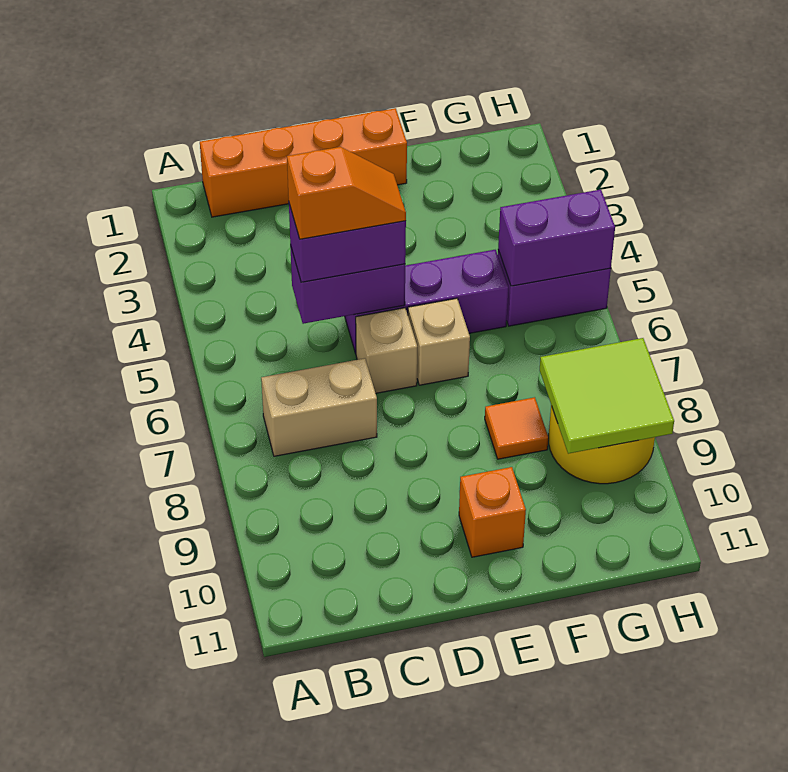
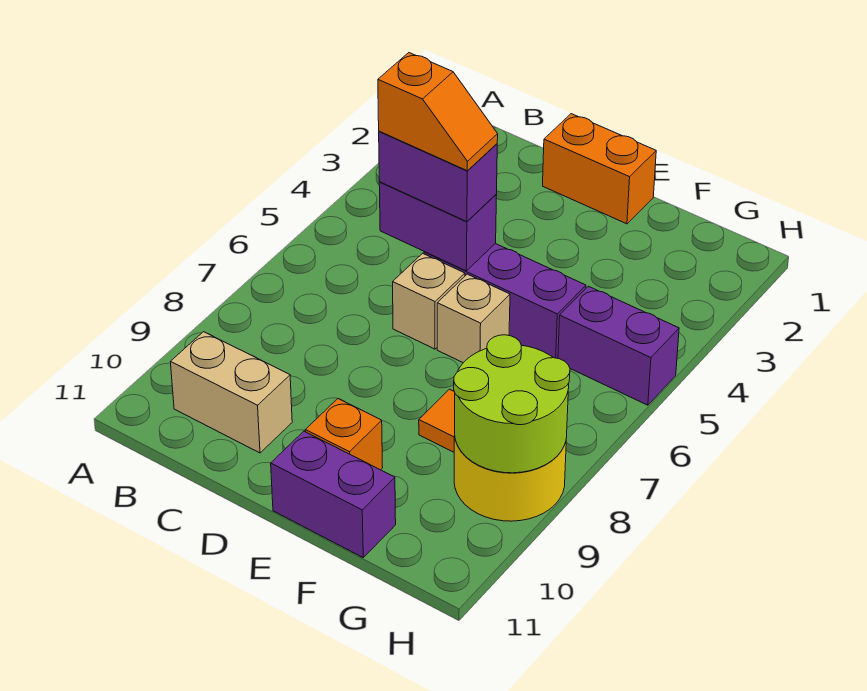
orange brick B1:E1 level 1 -> orange brick D1:E1 level 1
tan brick B7:C7 level 1 -> tan brick B10:C10 level 1
purple brick G5:H5 level 2 -> purple brick E11:F11 level 1
lime tile G8:H9 level 2 -> lime round brick G8:H9 level 2

